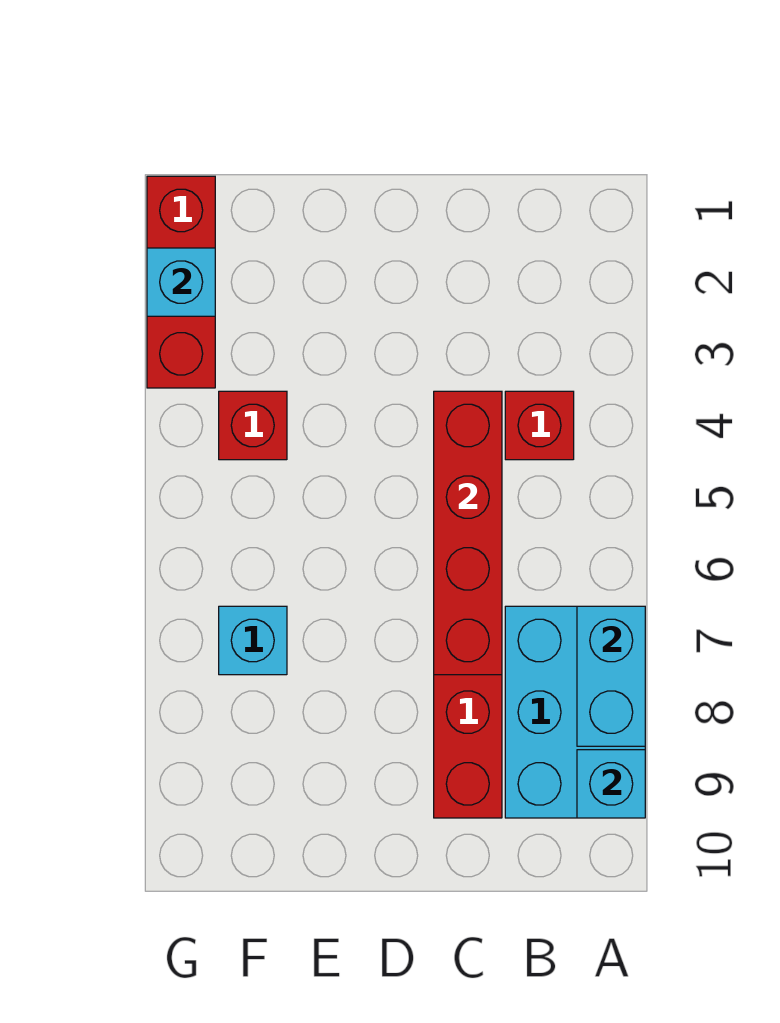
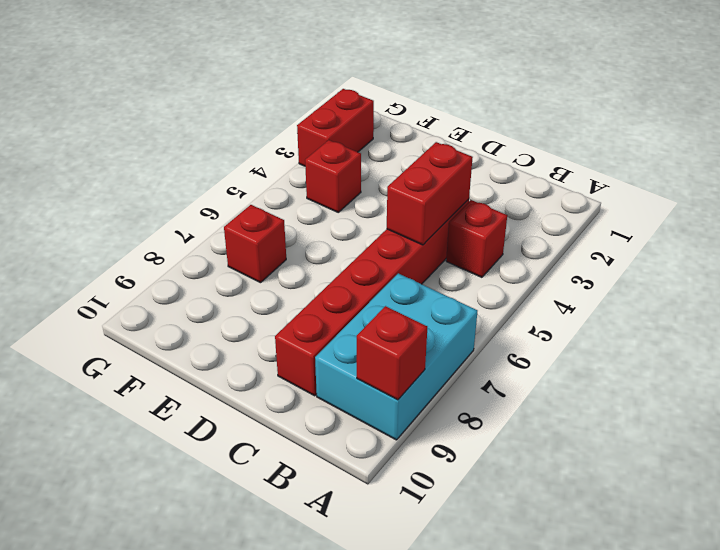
cyan brick A7:A8 level 2 -> none
cyan brick A9 level 2 -> red brick A9 level 2
red brick C4:C7 level 2 -> red brick C4:C5 level 2
cyan brick F7 level 1 -> red brick F7 level 1
red brick G1:G3 level 1 -> red brick G2:G3 level 1
cyan brick G2 level 2 -> none

